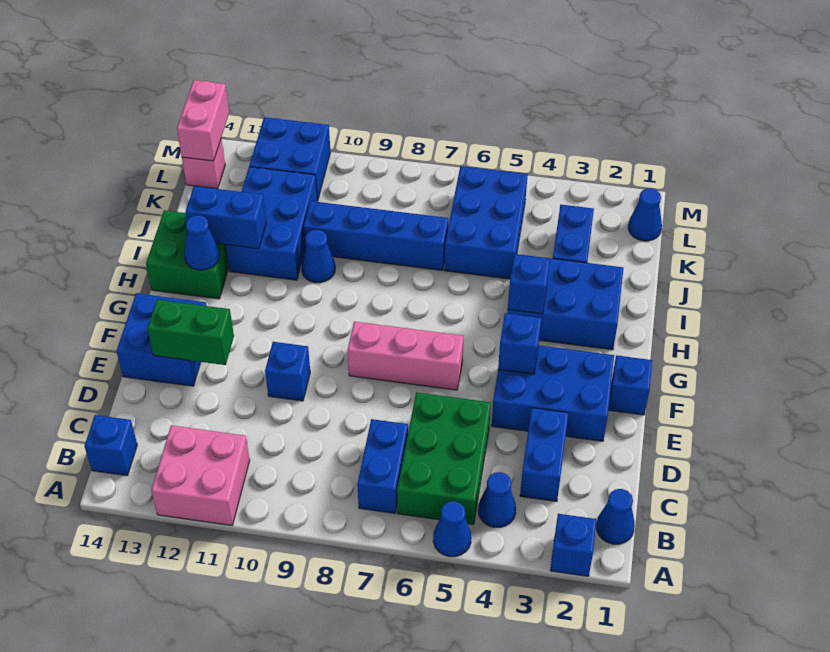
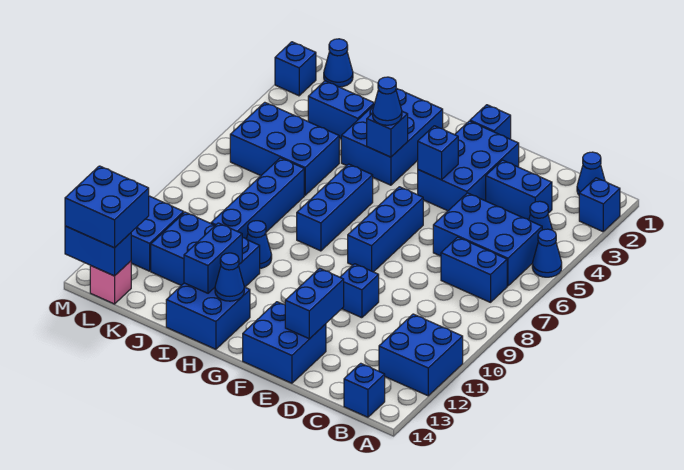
pink brick A11:B12 level 1 -> blue brick A11:B12 level 1
green brick B5:D6 level 1 -> blue brick B5:D6 level 1
green brick E12:E13 level 2 -> blue brick E12:E13 level 2
pink brick F6:F8 level 1 -> blue brick F6:F8 level 1
none -> blue cone H4 level 3
none -> blue brick H6:H8 level 1
green brick H13:I14 level 1 -> blue brick H13:I14 level 1
none -> blue brick L13:M14 level 3
pink brick L14:M14 level 2 -> blue brick L14:M14 level 2
none -> blue brick M2 level 1

